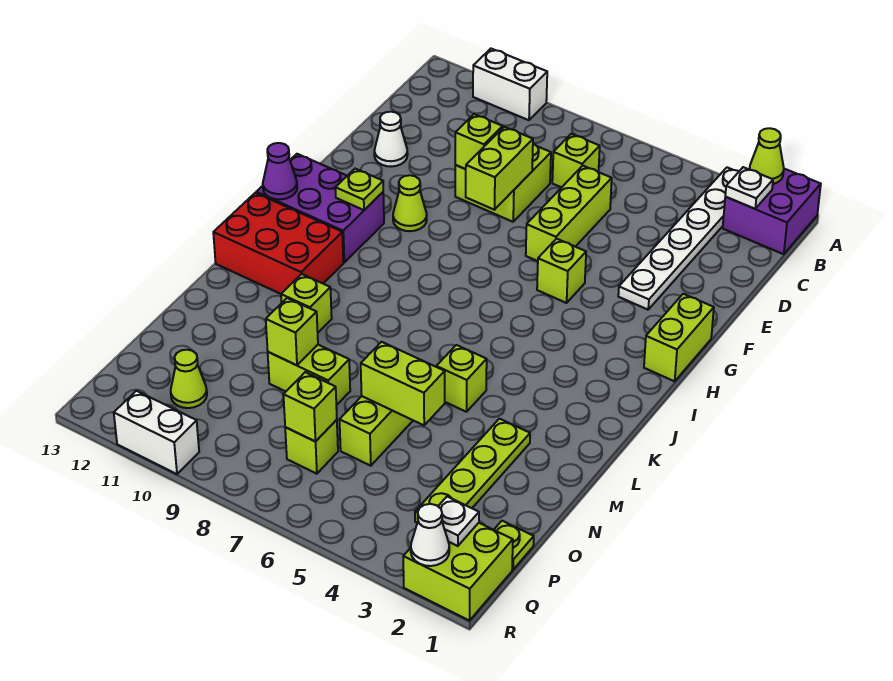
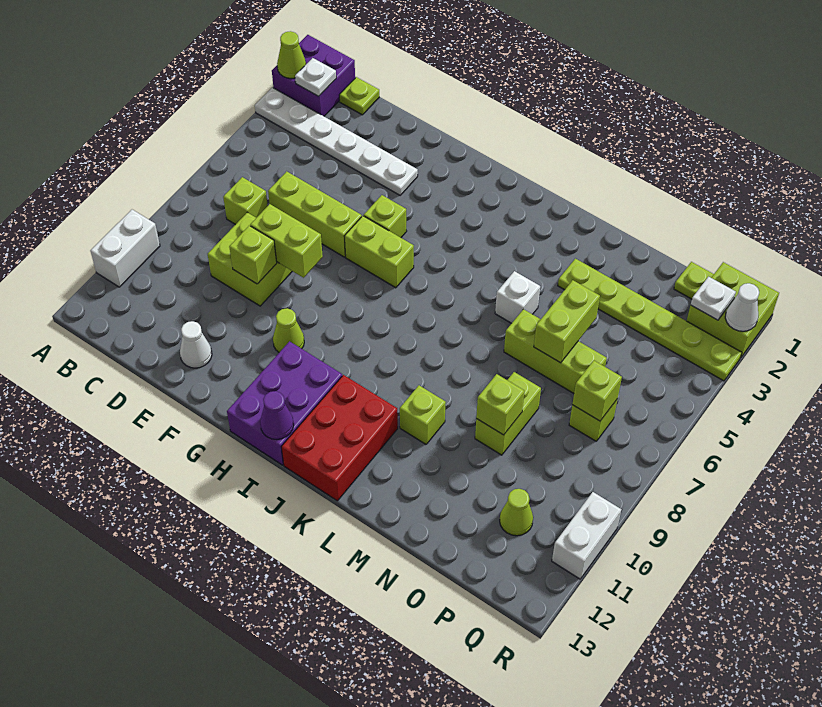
lime brick G1:H1 level 1 -> lime brick G6:H6 level 1
lime plate H11 level 2 -> lime plate C1 level 1
lime brick L5 level 1 -> white brick L5 level 1
lime plate M3:P3 level 1 -> lime plate M3:R3 level 1

